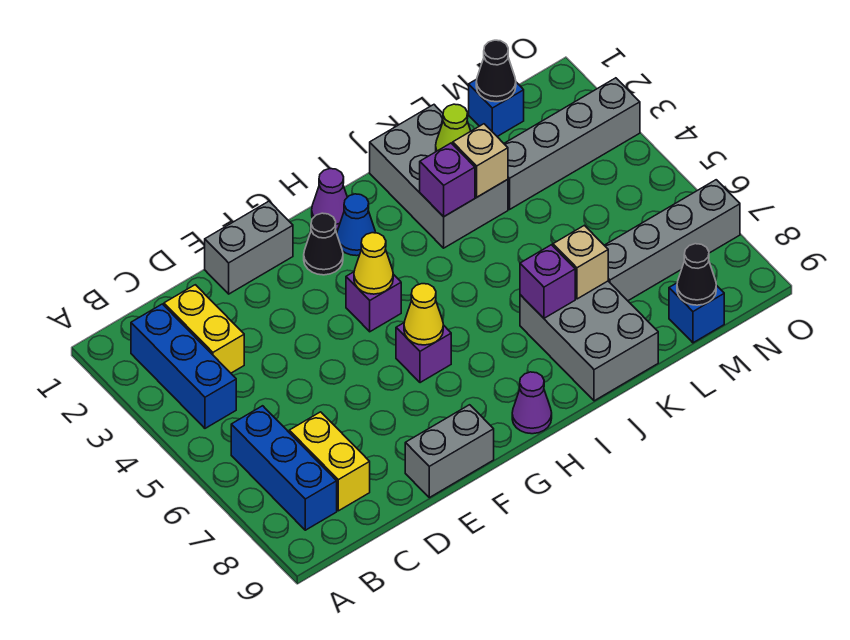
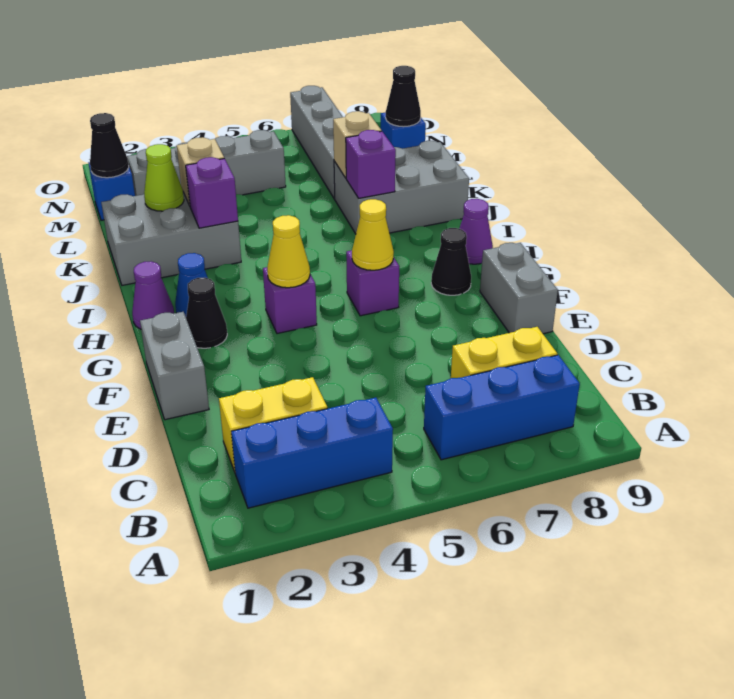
none -> black cone G8 level 1
grey brick L3:O3 level 1 -> grey brick M2:M5 level 1

